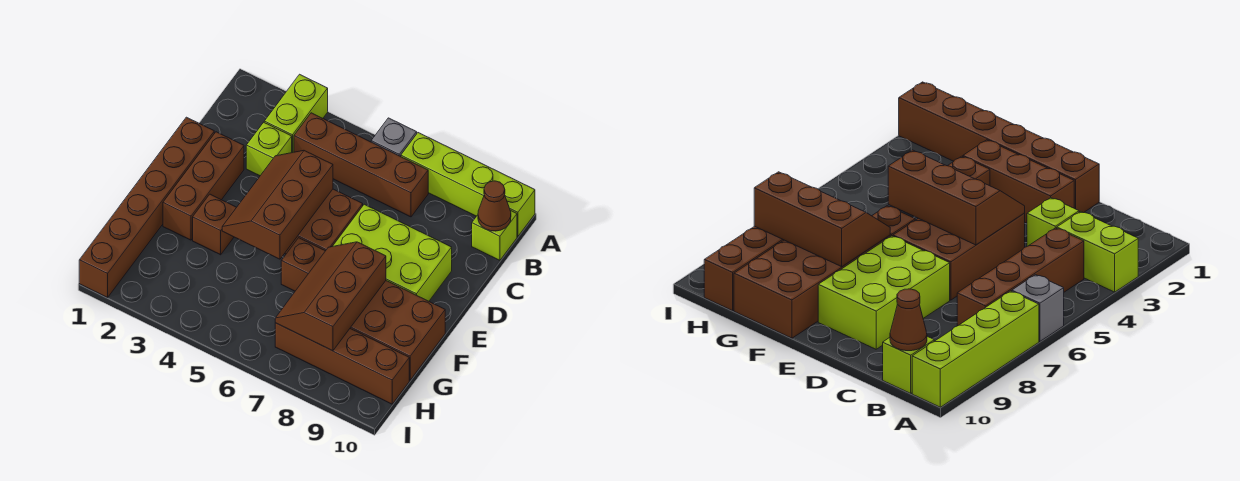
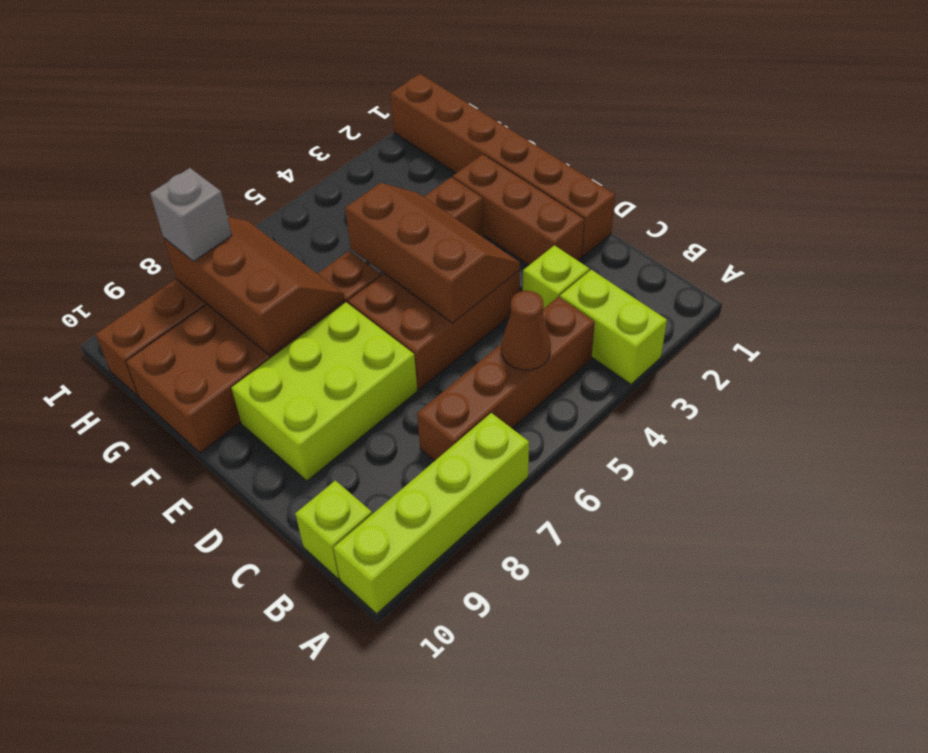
grey brick A6 level 1 -> grey brick H8 level 3
brown cone B10 level 2 -> brown cone B5 level 2

